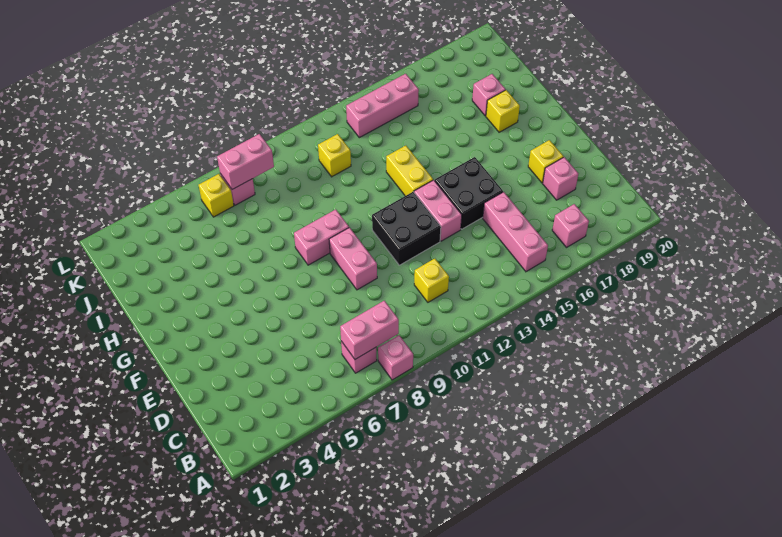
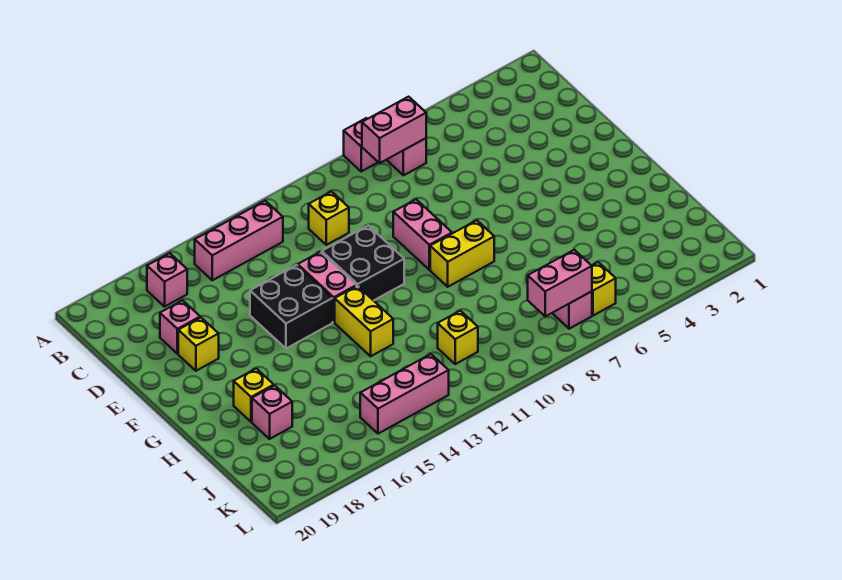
pink brick B15:D15 level 1 -> pink brick B13:B15 level 1
pink brick G8:G9 level 1 -> yellow brick G8:G9 level 1

